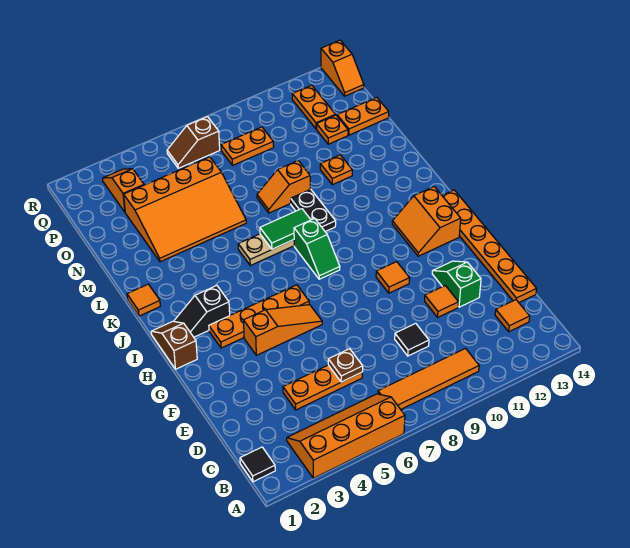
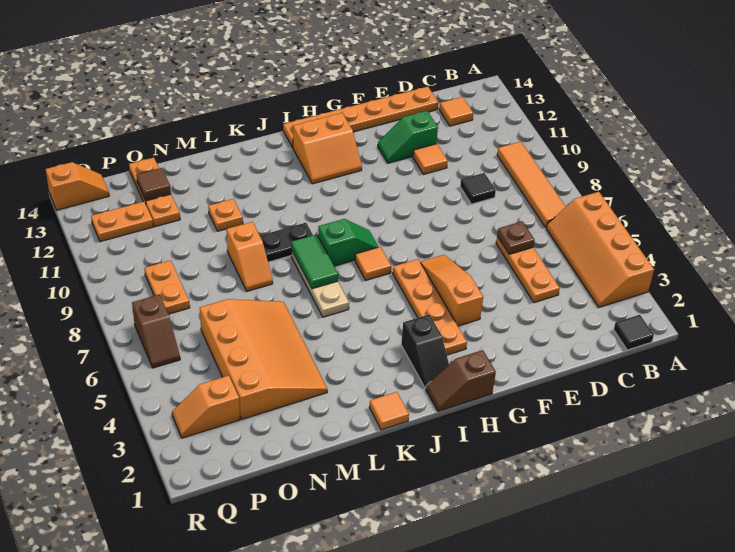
orange tile G10 level 1 -> orange tile I7 level 1
none -> brown tile O13 level 2

